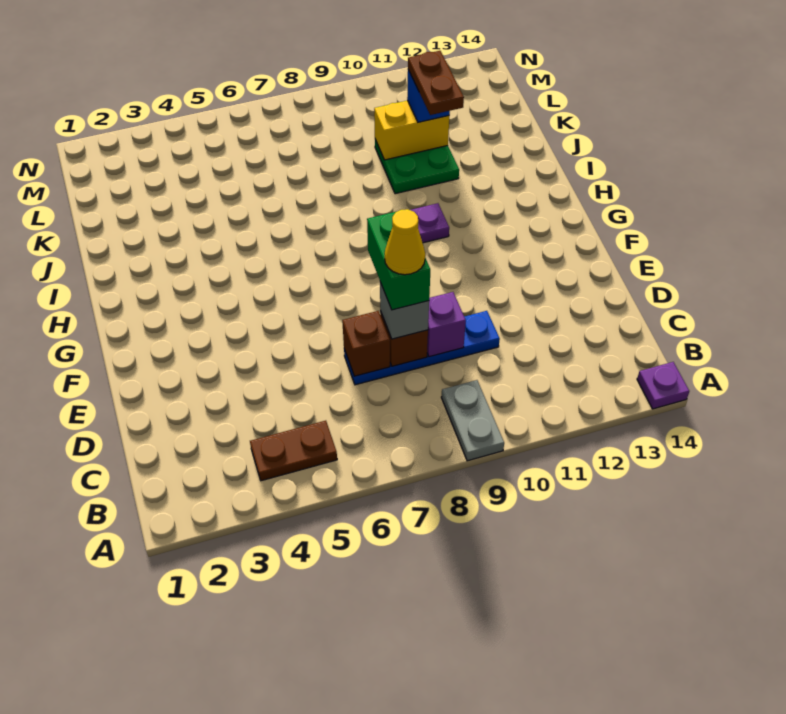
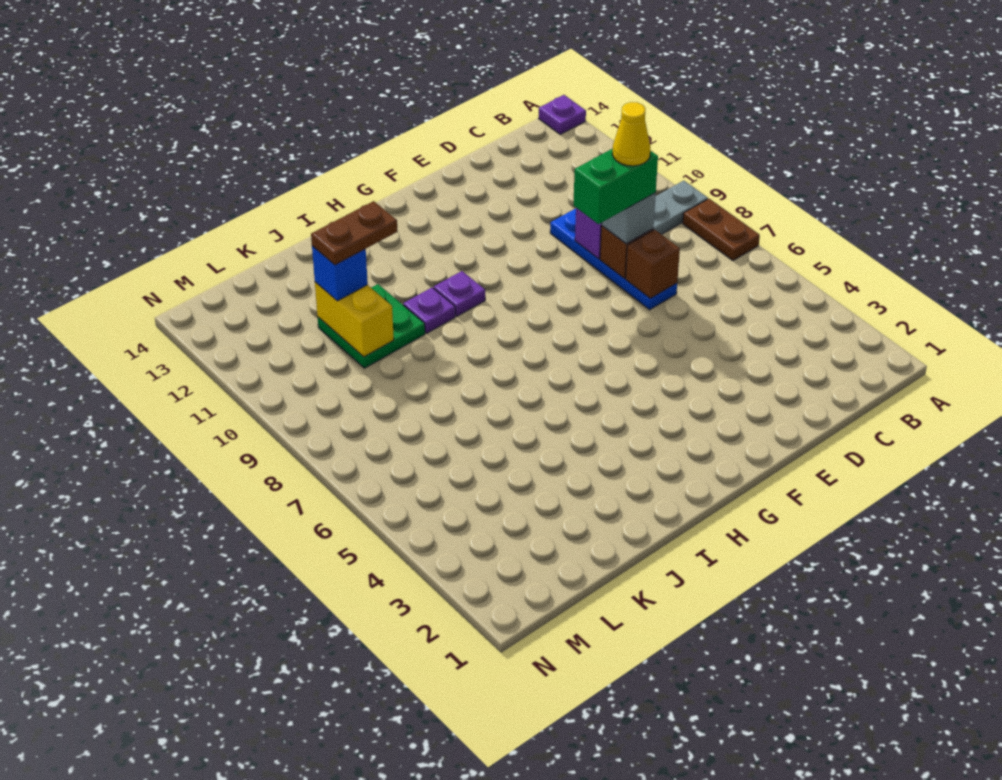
brown plate B4:B5 level 1 -> brown plate A7:A8 level 1
none -> purple plate I10 level 1

